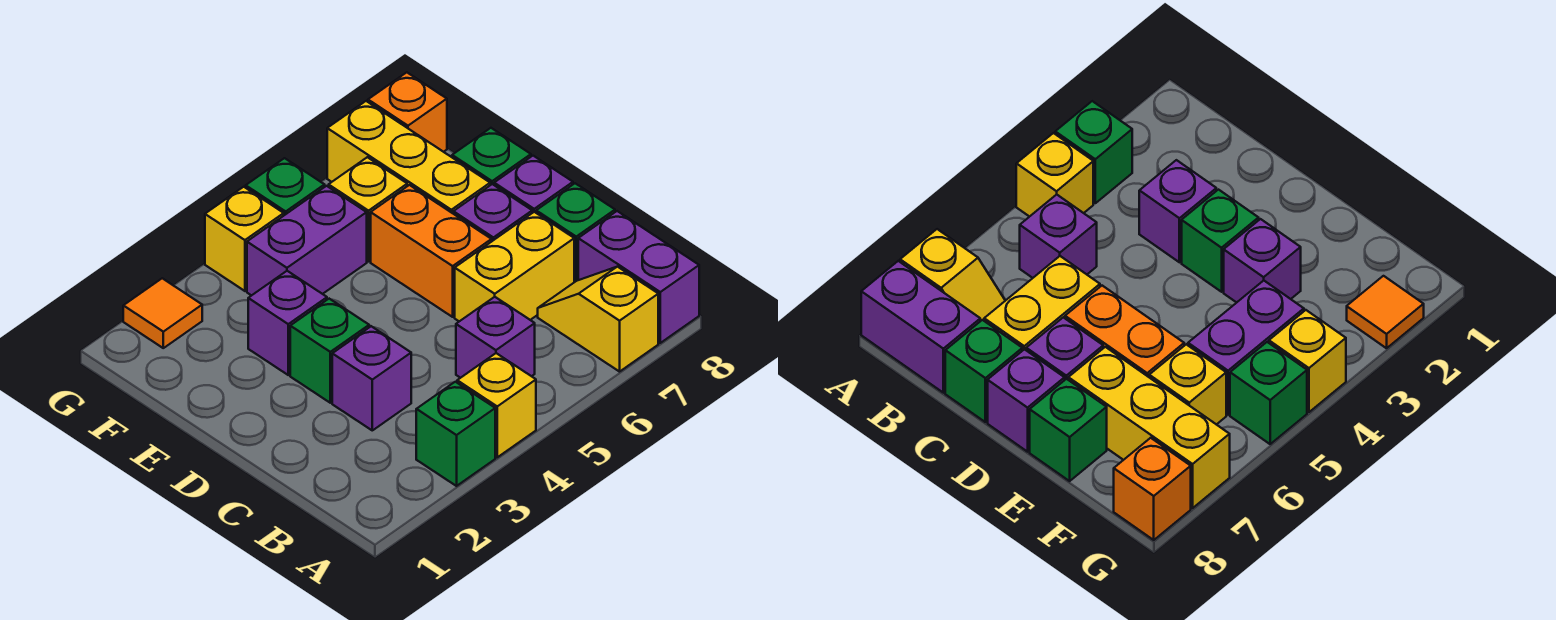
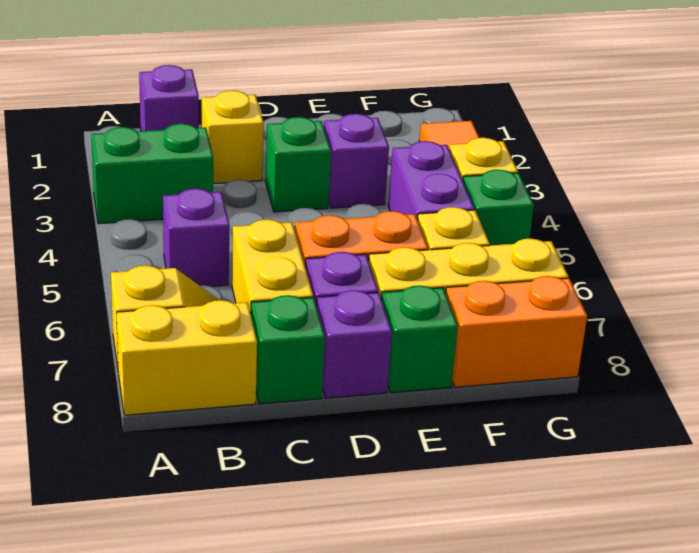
green brick A3 level 1 -> green brick A3:B3 level 1
yellow brick A4 level 1 -> yellow brick C2 level 1
purple brick A8:B8 level 1 -> yellow brick A8:B8 level 1
purple brick C3 level 1 -> purple brick B1 level 1
orange brick G8 level 1 -> orange brick F8:G8 level 1

